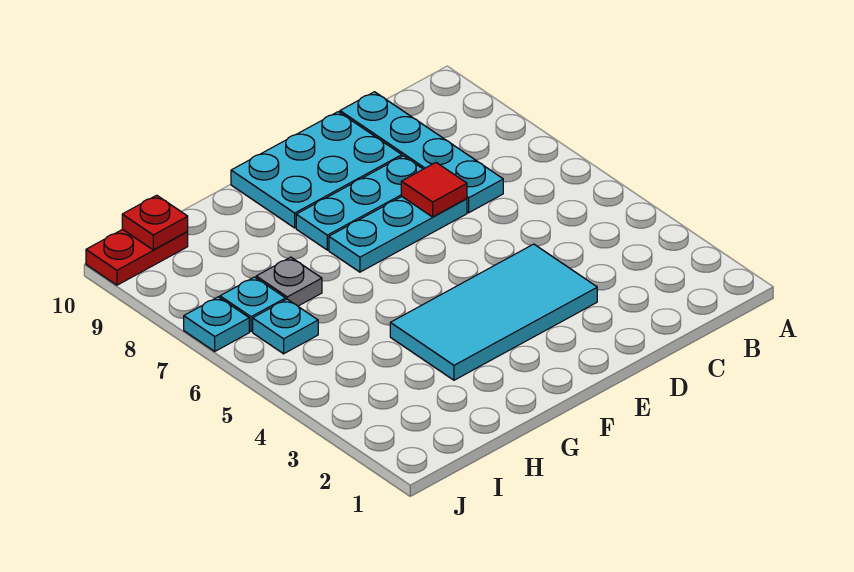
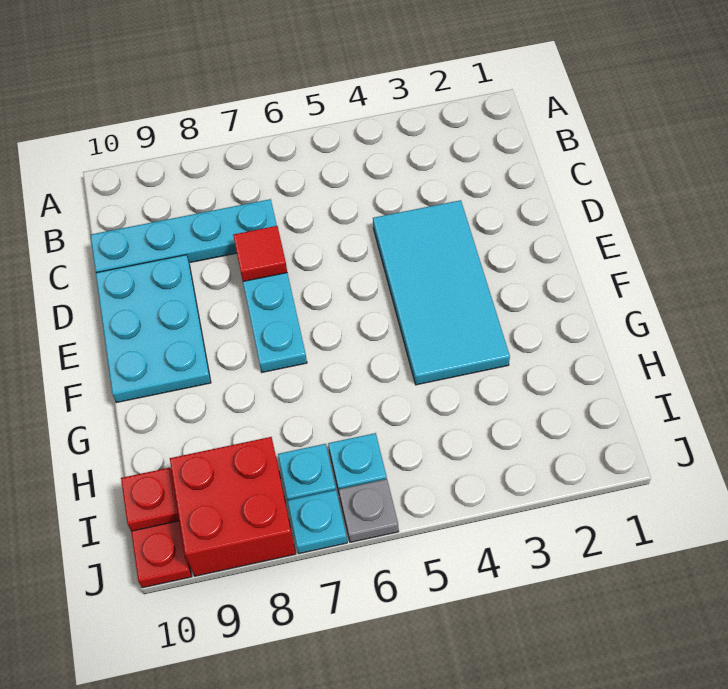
cyan plate D8:F8 level 1 -> none
grey plate H7 level 1 -> grey plate J6 level 1
none -> red brick I8:J9 level 1

